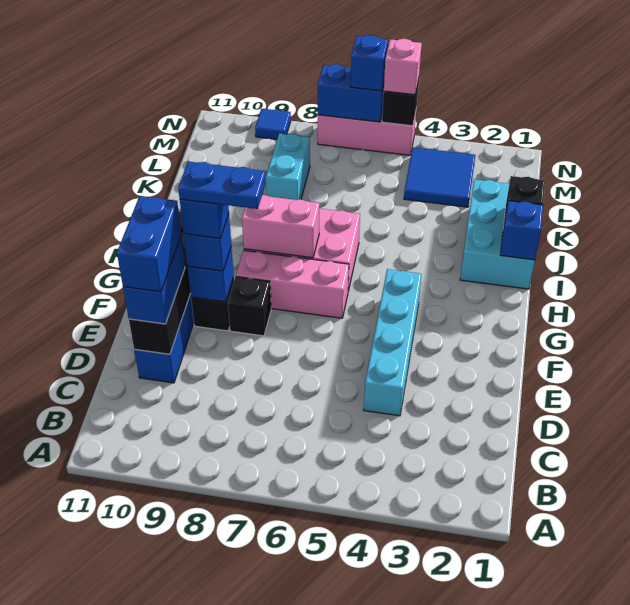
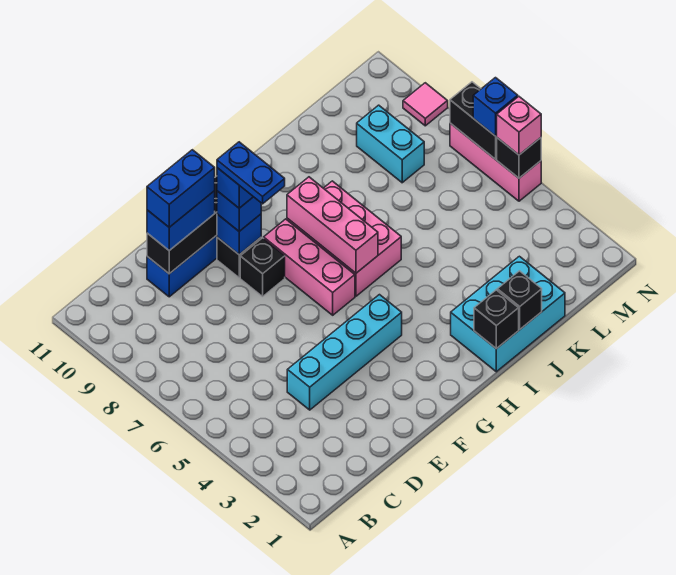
pink brick H7:H8 level 2 -> pink brick H6:H8 level 2
blue brick I1 level 2 -> black brick I1 level 2
cyan brick K8:L8 level 1 -> cyan brick L8:L9 level 1
blue tile L3:M4 level 1 -> none
blue brick N6:N7 level 2 -> black brick N6:N7 level 2
blue tile N9 level 1 -> pink tile N9 level 1

